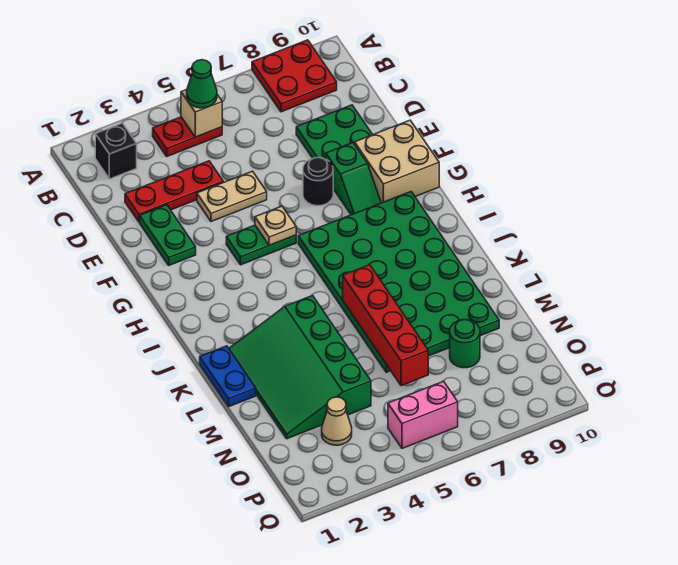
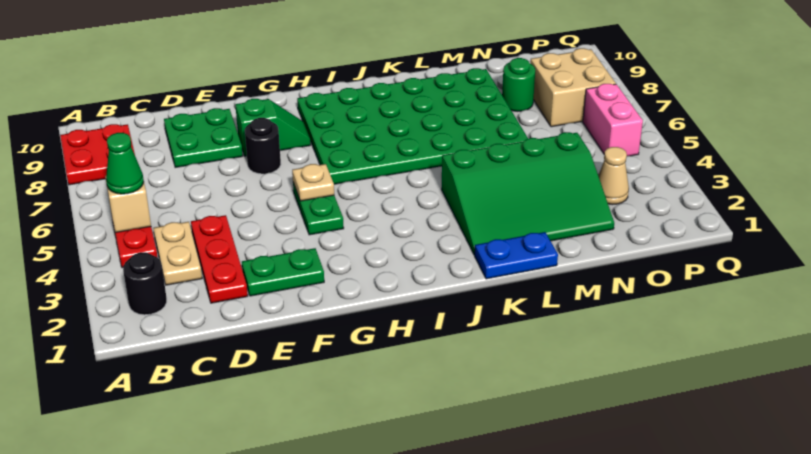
black brick B2 level 1 -> black round brick B2 level 1
tan plate E4:E5 level 1 -> tan plate C3:C4 level 1
tan brick F9:G10 level 1 -> tan brick O7:P8 level 1
red brick K6:N6 level 2 -> none

